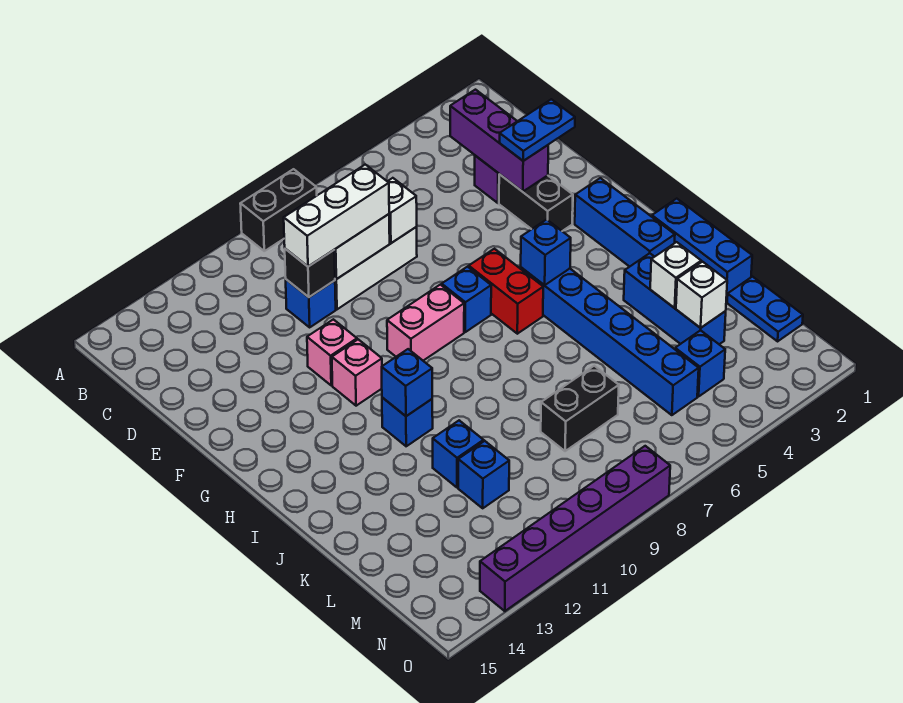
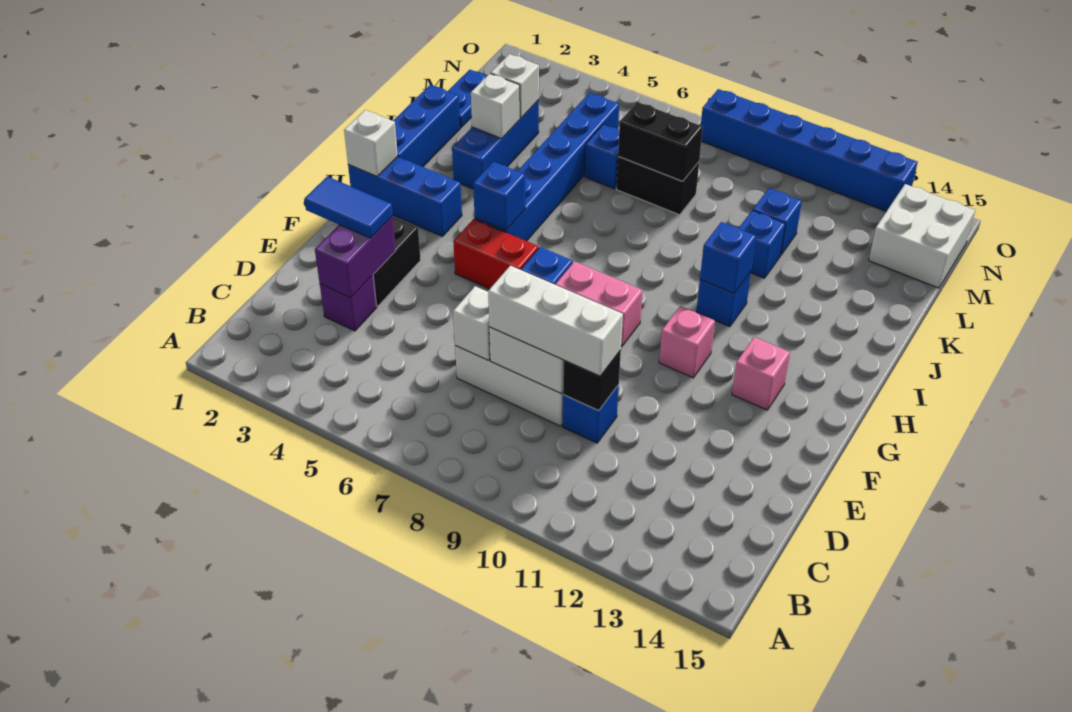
black brick A8:A9 level 1 -> black brick L7:L8 level 2
purple brick C3:E3 level 2 -> purple brick D3:E3 level 2
blue plate E2:E3 level 3 -> blue tile E2:E3 level 3
pink brick F11 level 1 -> pink brick G13 level 1
blue brick G2:I2 level 1 -> blue brick H1:H3 level 1
red brick G6:H6 level 1 -> red brick G5:G6 level 1
none -> white brick H1 level 2
blue brick M4 level 1 -> blue brick L6 level 1
none -> white brick M14:N15 level 1
purple brick O8:O13 level 1 -> blue brick O8:O13 level 1

